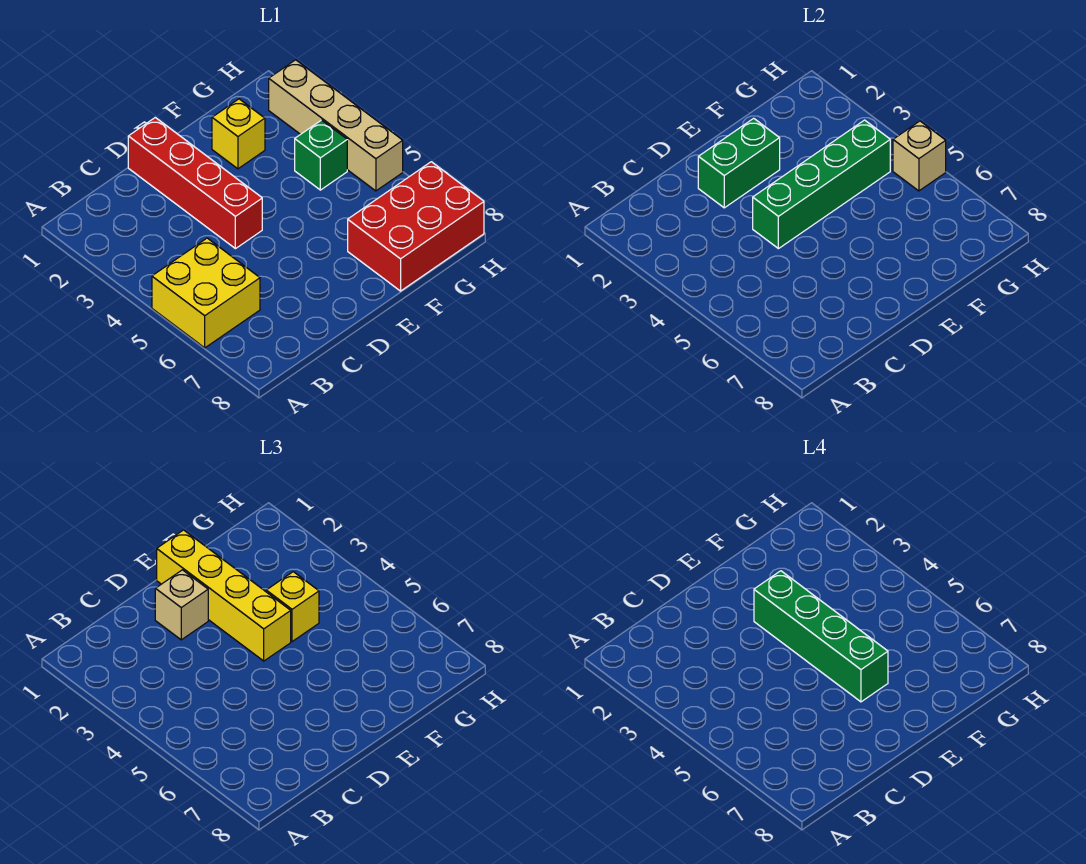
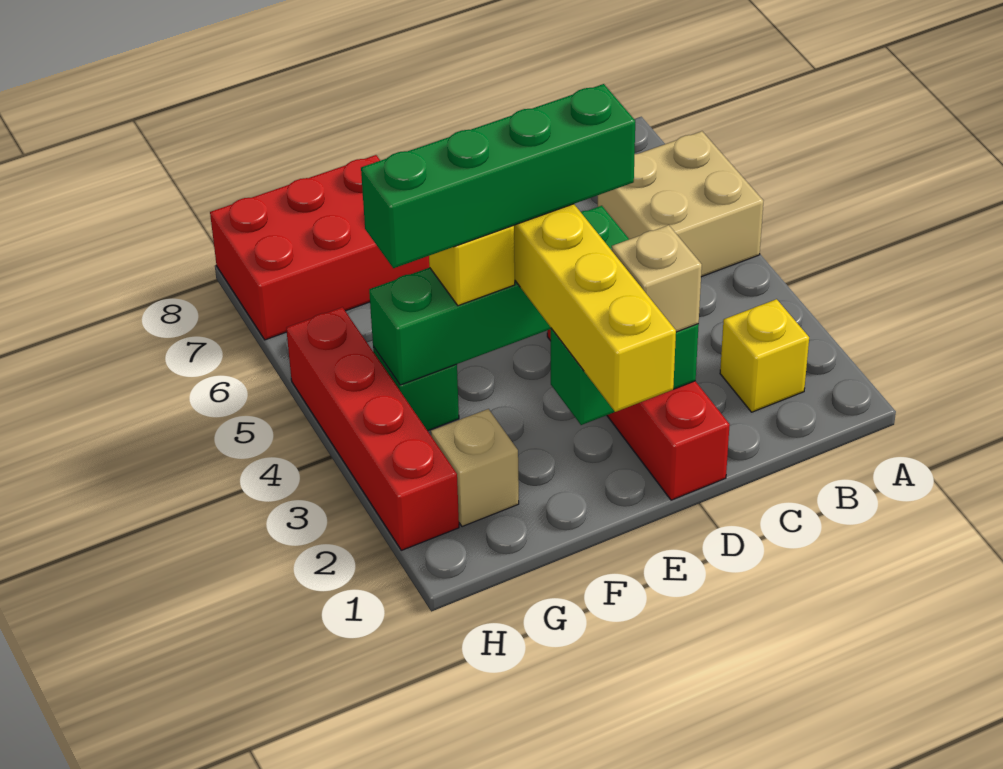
yellow brick A5:B6 level 1 -> tan brick A5:B6 level 1
green brick E3:E6 level 4 -> green brick D4:G4 level 4
yellow brick F2 level 1 -> yellow brick B2 level 1
tan brick H2:H5 level 1 -> red brick H2:H5 level 1
tan brick H5 level 2 -> tan brick G2 level 1

